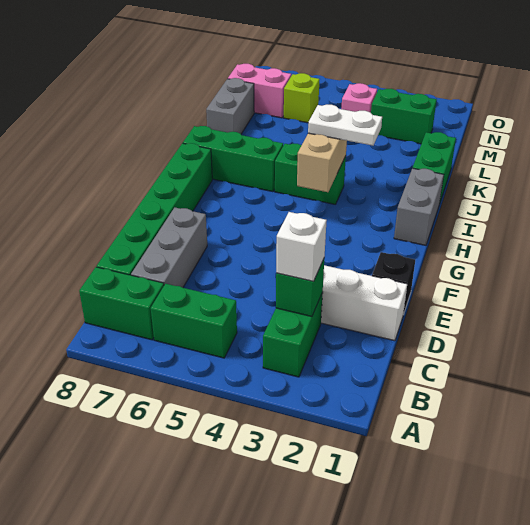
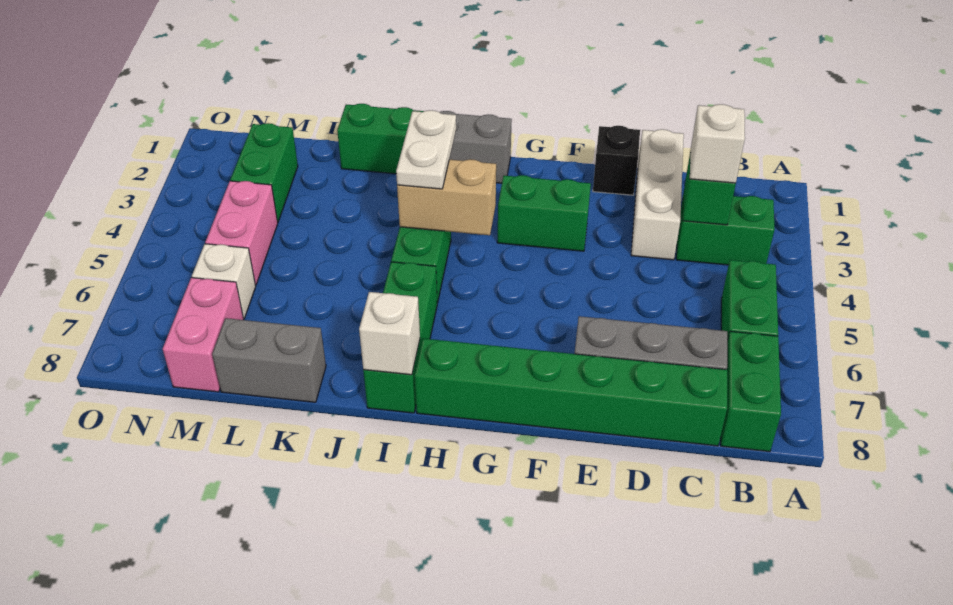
none -> green brick F3:G3 level 1
none -> white brick I8 level 2
pink brick M4 level 1 -> pink brick M4:M5 level 1
lime brick M6 level 1 -> white brick M6 level 1

